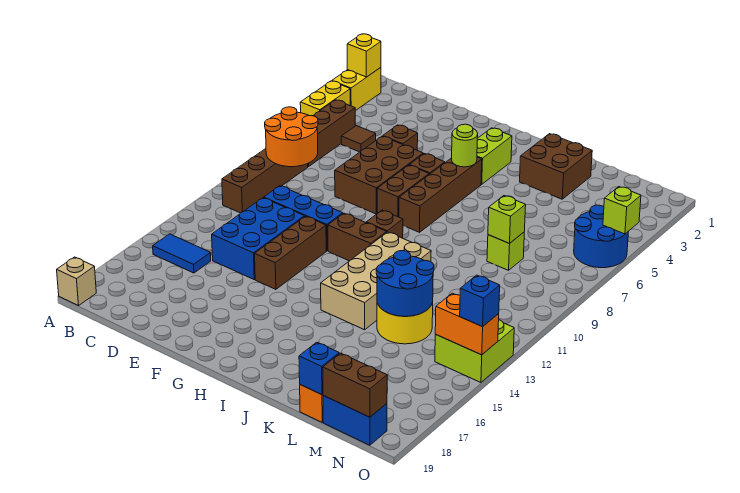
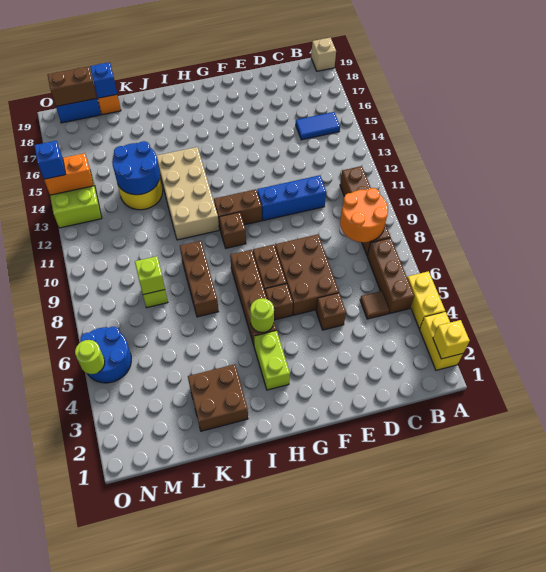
blue brick D12:E14 level 1 -> none
brown brick F12:F14 level 1 -> brown brick J7:J9 level 1
lime brick O5 level 2 -> lime round brick O5 level 2

